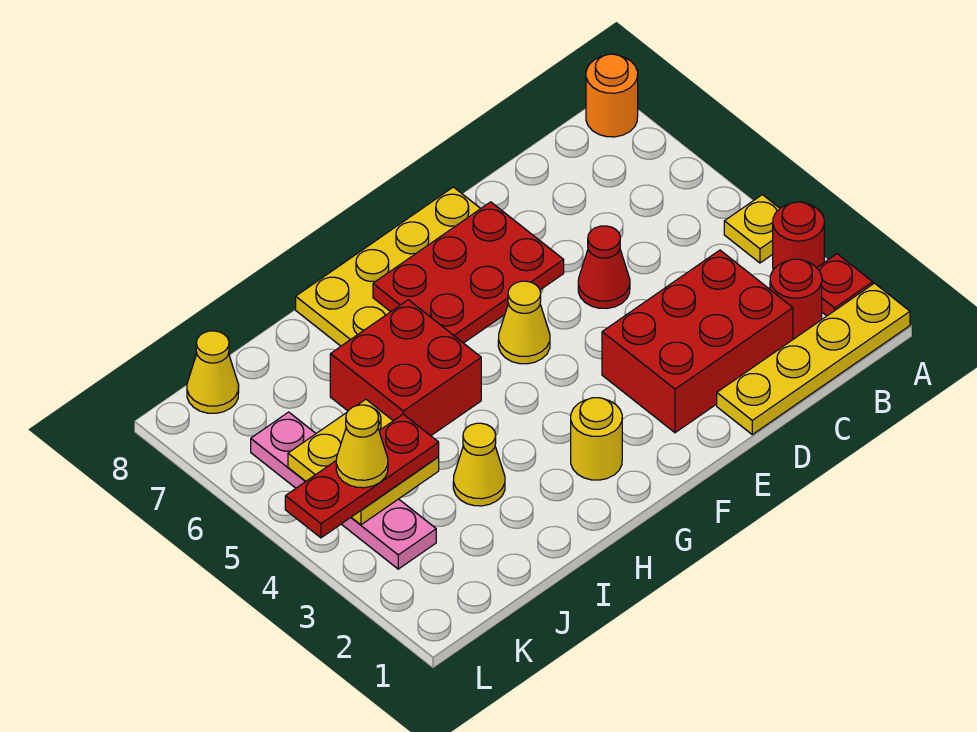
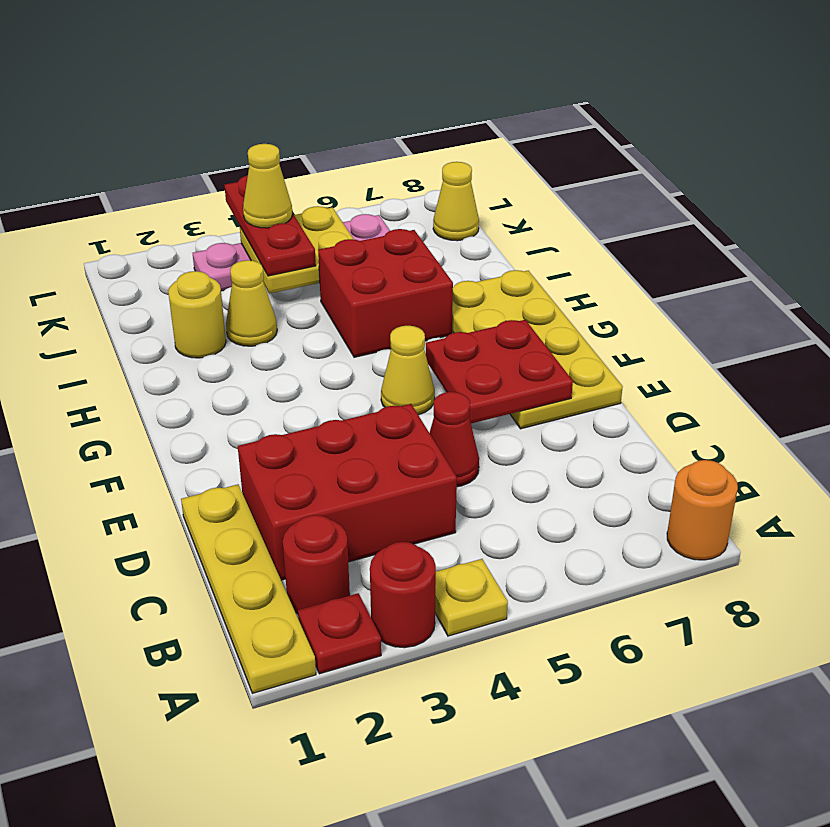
red brick C2:E3 level 1 -> red brick C2:D4 level 1
red plate E6:G7 level 2 -> red plate E6:F7 level 2
yellow round brick G2 level 1 -> yellow round brick I2 level 1

